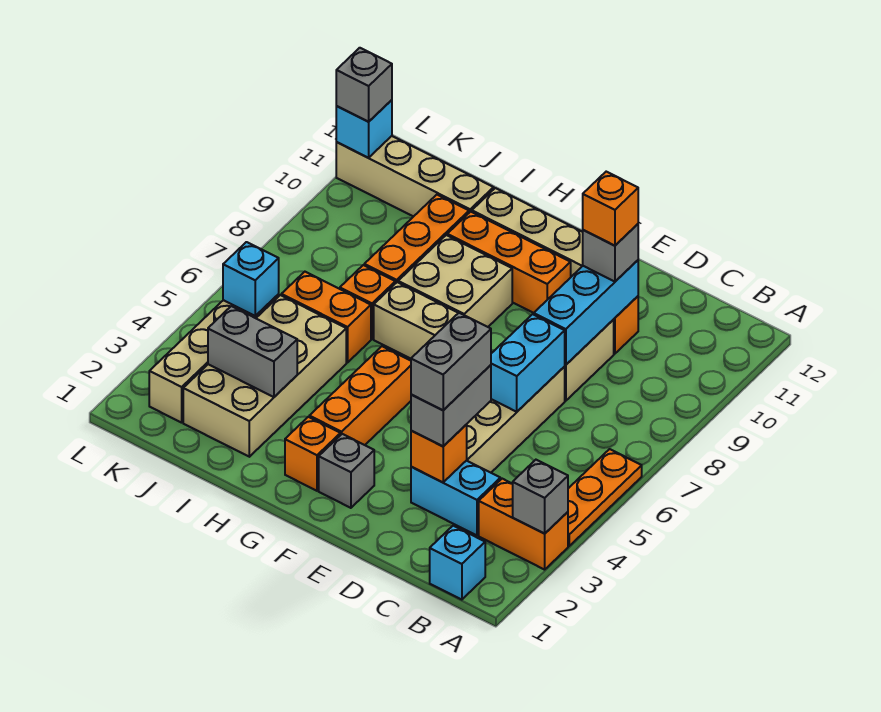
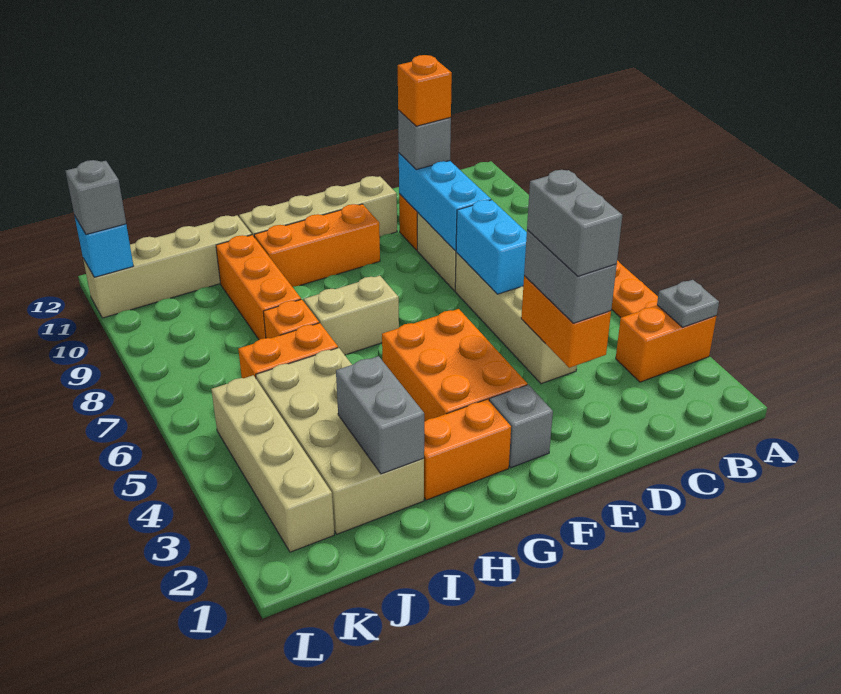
grey brick A3 level 2 -> grey plate A3 level 2
cyan brick B1 level 1 -> none
cyan brick C3:D3 level 1 -> none
orange brick D3 level 2 -> orange brick D3:D4 level 2
orange brick G2 level 1 -> orange brick G2:H2 level 1
orange brick G3:G5 level 1 -> orange brick F3:G5 level 1
tan brick G8:H9 level 1 -> none
grey brick I3:J3 level 2 -> grey brick I2:I3 level 2
cyan brick K5 level 2 -> none

